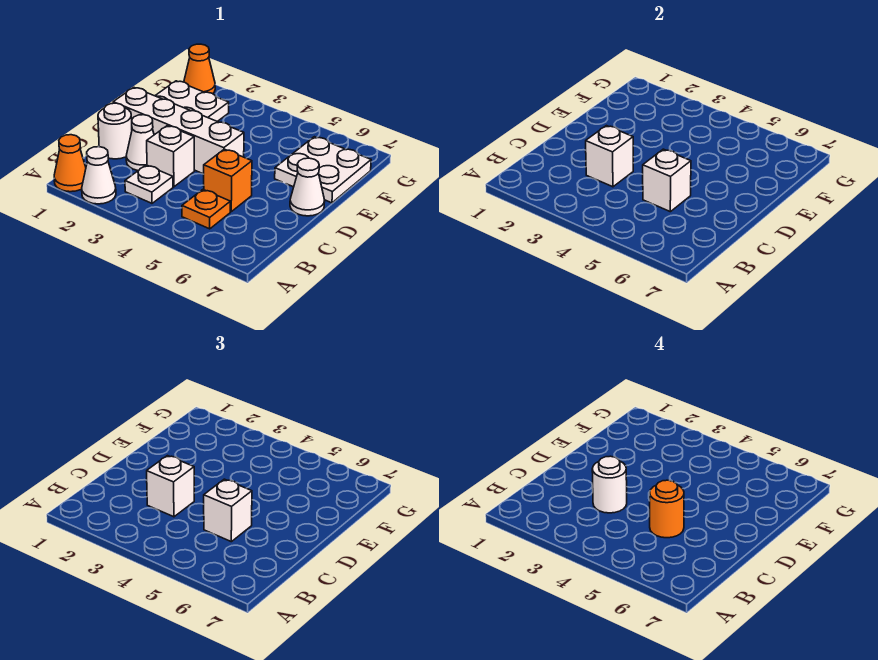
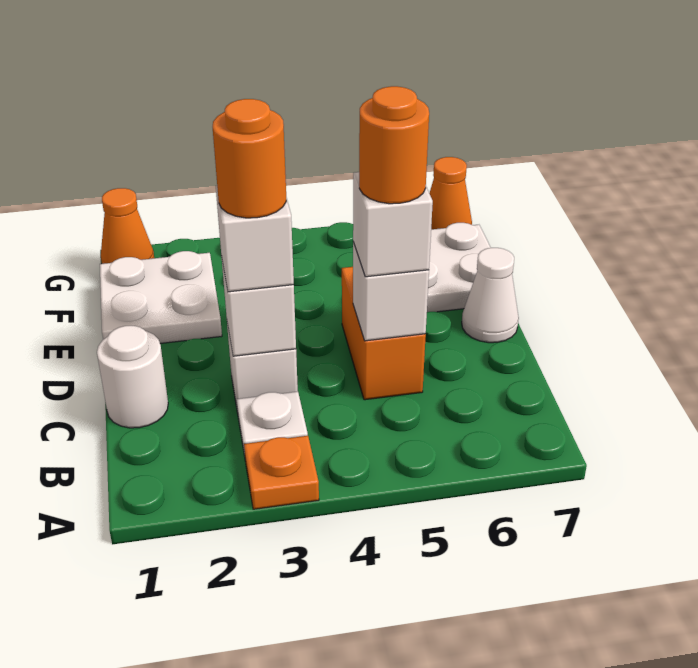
orange cone A1 level 1 -> orange cone G7 level 1
white cone A2 level 1 -> none
orange plate B5 level 1 -> orange plate A3 level 1
white cone C2 level 1 -> none
white round brick C3 level 4 -> orange round brick C3 level 4
orange brick C5 level 1 -> orange brick C5:D5 level 1
white brick D1:D4 level 1 -> none

